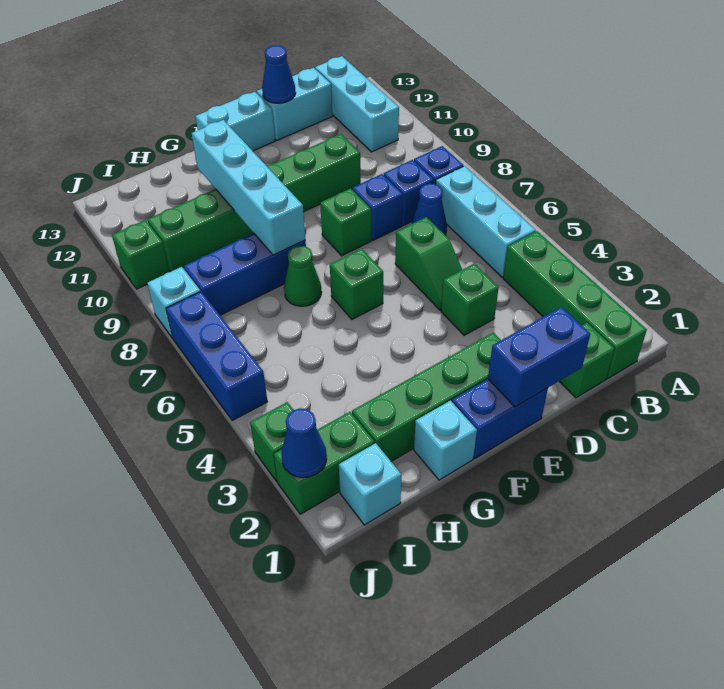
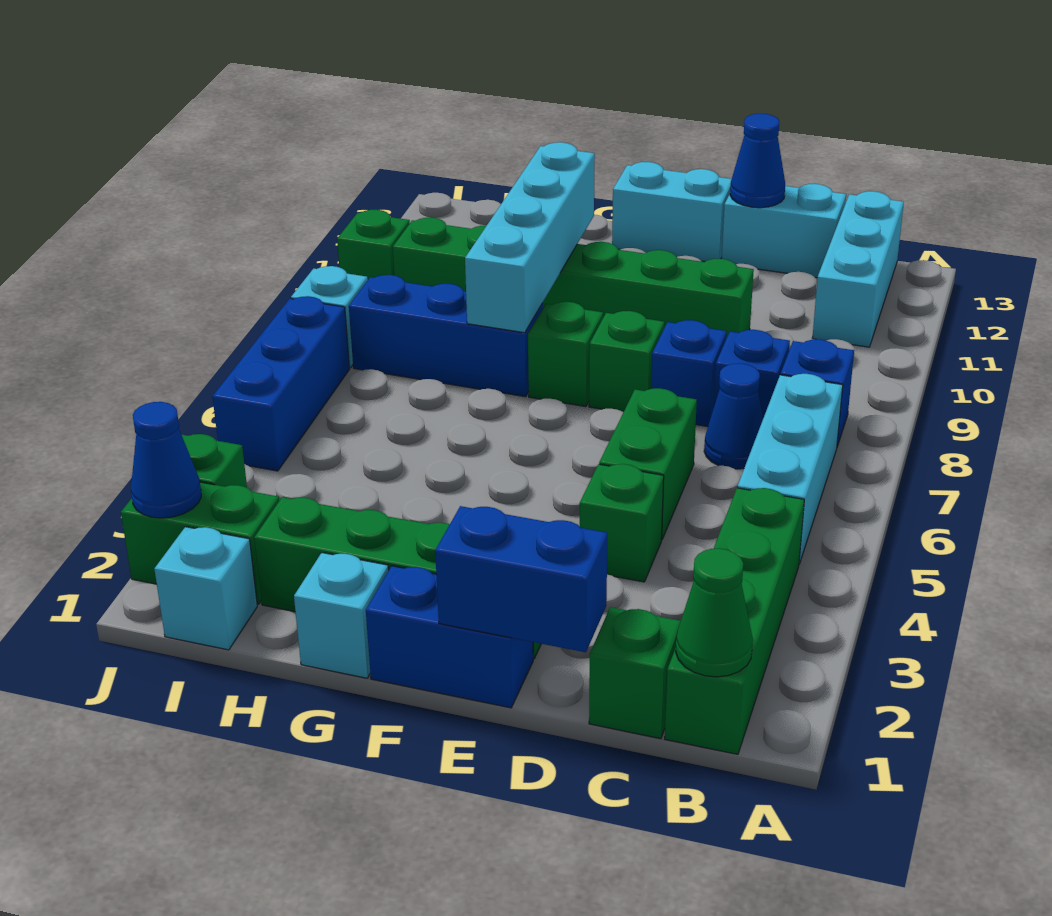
green slope D5:D6 level 1 top 6 -> green brick D5:D6 level 1
green brick F6 level 1 -> green brick F8 level 1
green cone G7 level 1 -> green cone B1 level 2

